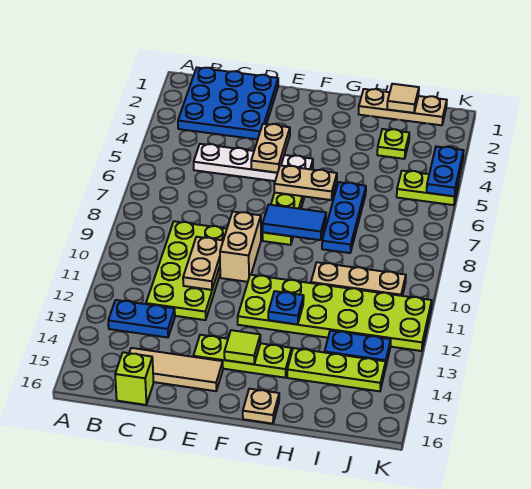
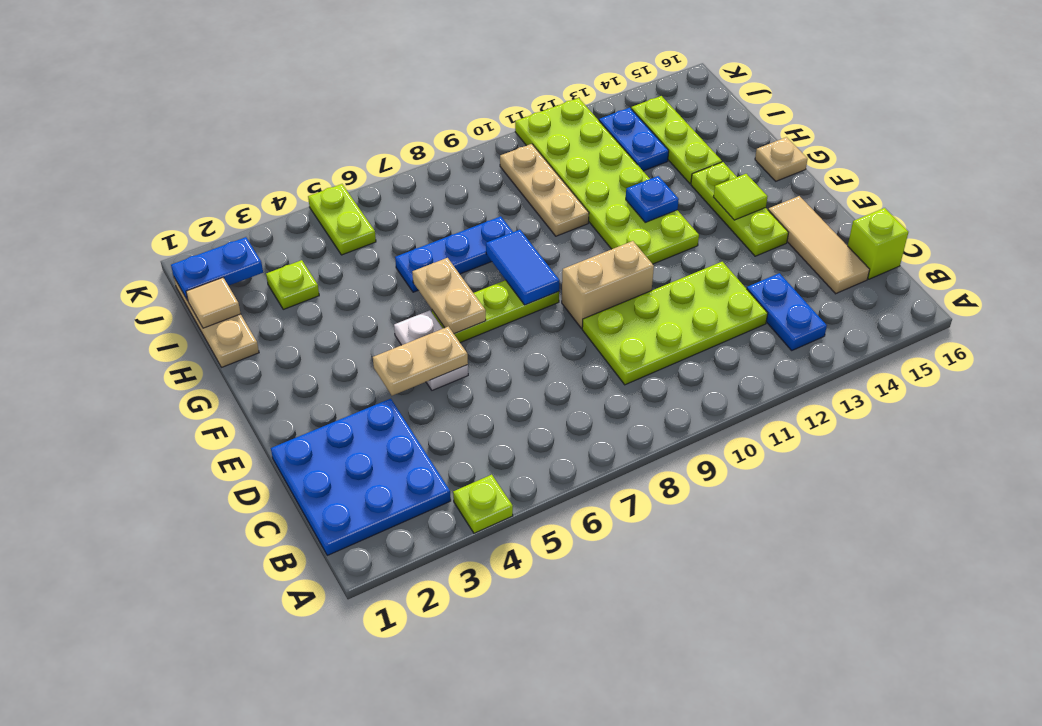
none -> lime plate A4 level 1
white plate C5:F5 level 1 -> white plate E5:F5 level 1
tan plate D10:D11 level 2 -> none
blue plate K4:K5 level 2 -> blue plate J1:J2 level 2

